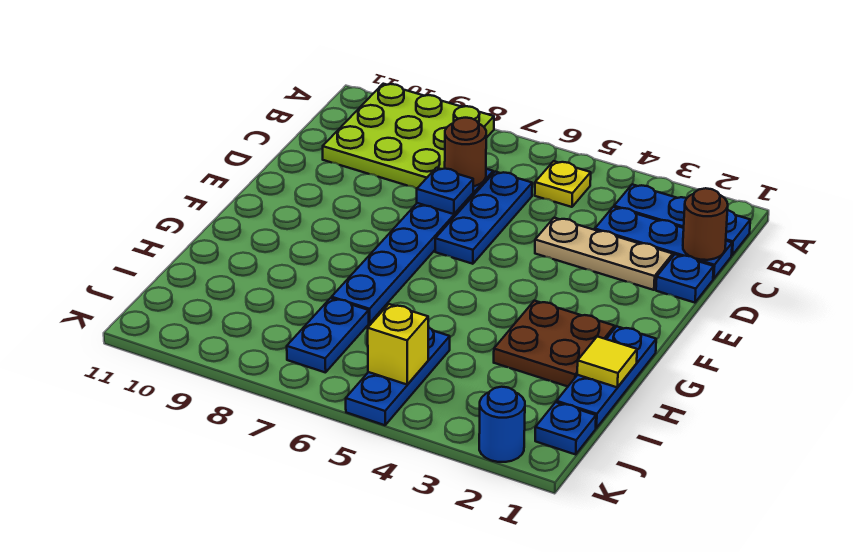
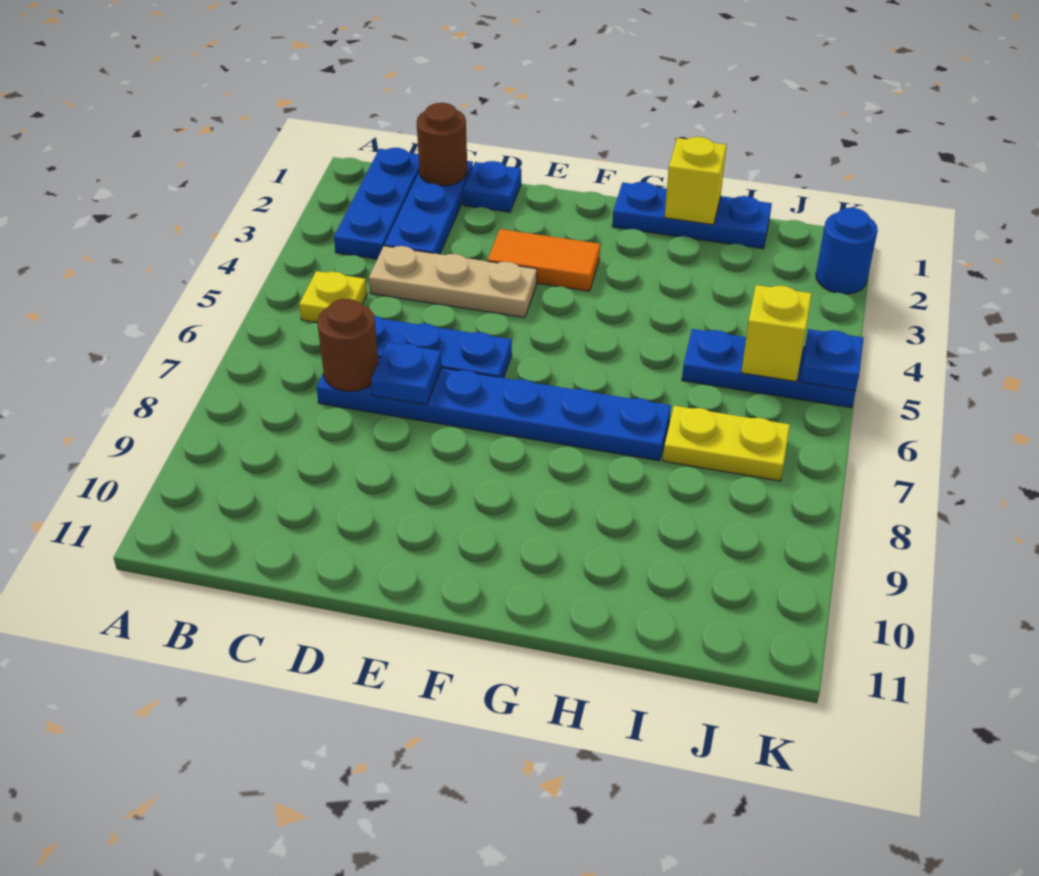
lime plate A8:C10 level 1 -> none
tan plate D2:D4 level 1 -> tan plate C4:E4 level 1
none -> orange tile E3:F3 level 1
brown plate G2:H3 level 1 -> none
yellow tile H1 level 2 -> yellow brick H1 level 2
blue plate I7:J7 level 1 -> yellow plate I7:J7 level 1
blue plate J1 level 1 -> blue plate K5 level 2

